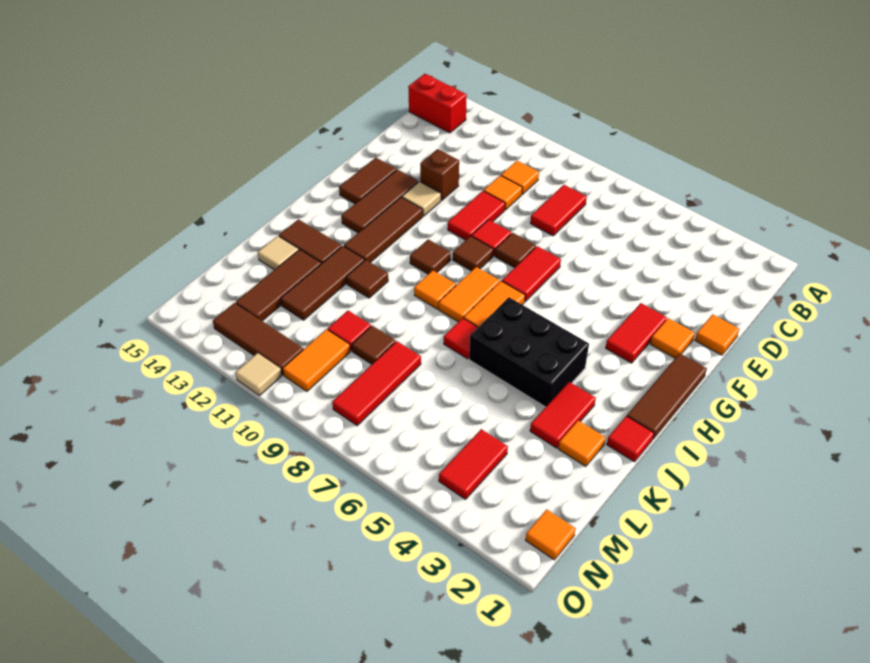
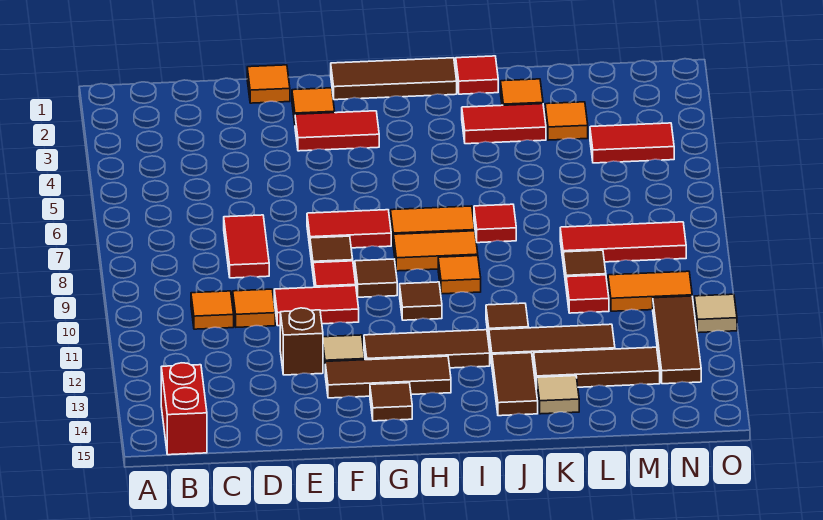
red tile C8:D8 level 1 -> red tile D7:D8 level 1
brown tile F14:G14 level 1 -> brown tile G14 level 1
black brick I4:J6 level 1 -> none
orange tile N1 level 1 -> orange tile L3 level 1

